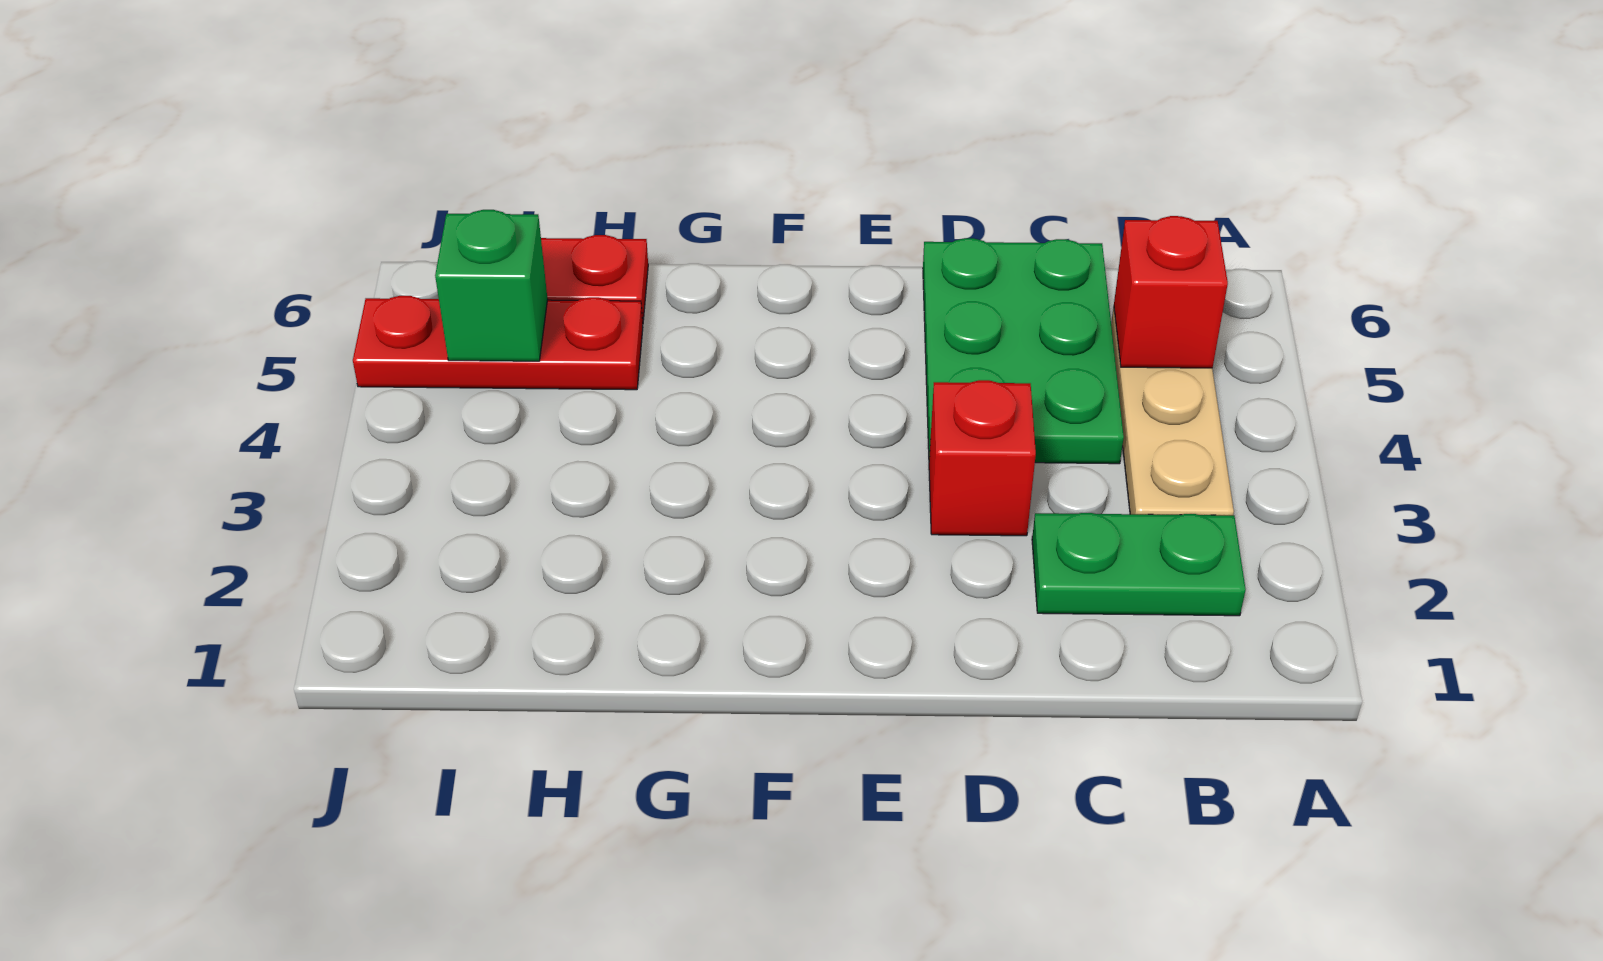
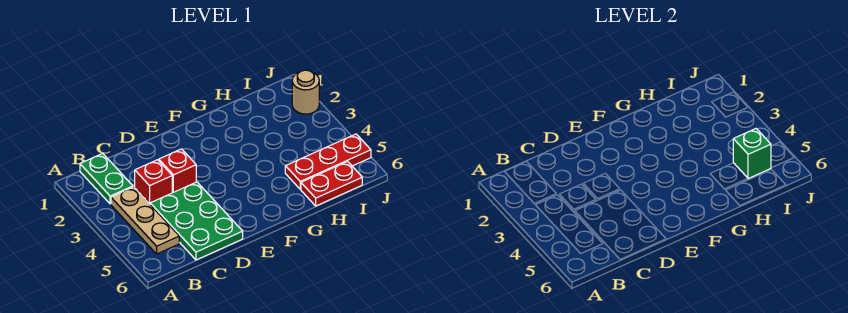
green plate B2:C2 level 1 -> green plate B1:B2 level 1
red brick B5 level 2 -> red brick C3 level 1
none -> tan round brick J2 level 1

